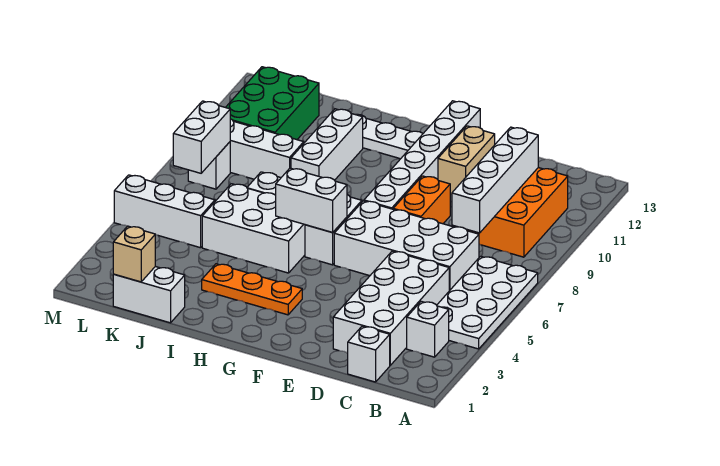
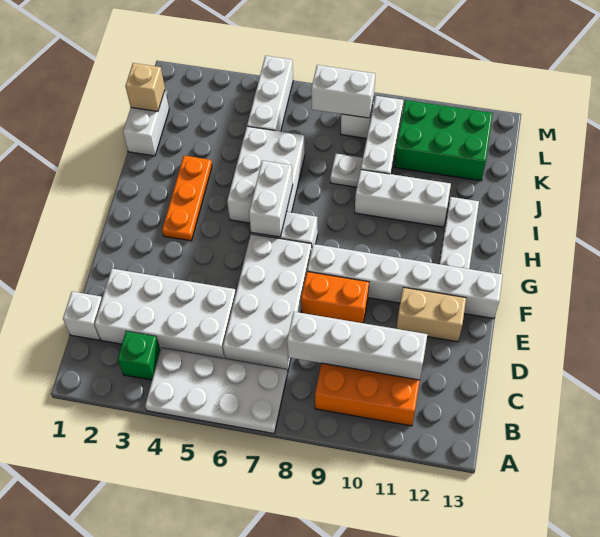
white brick B3 level 1 -> green brick B3 level 1

